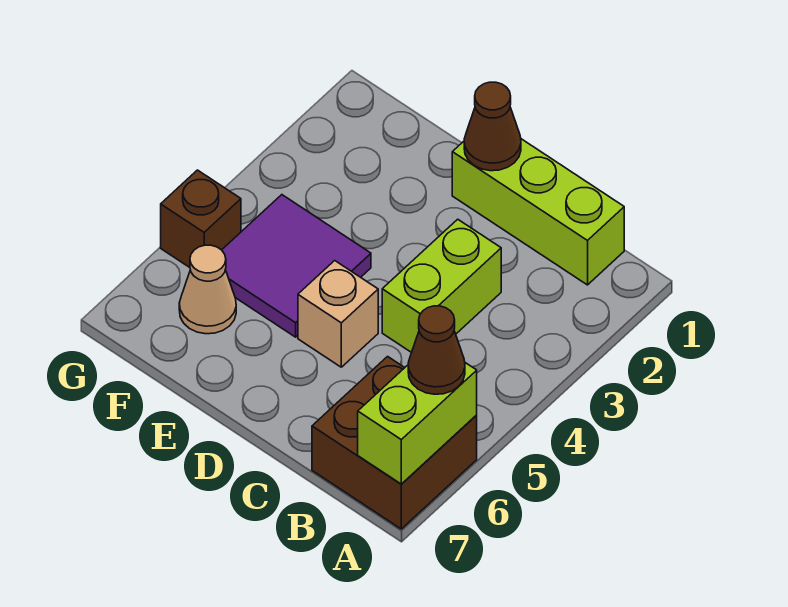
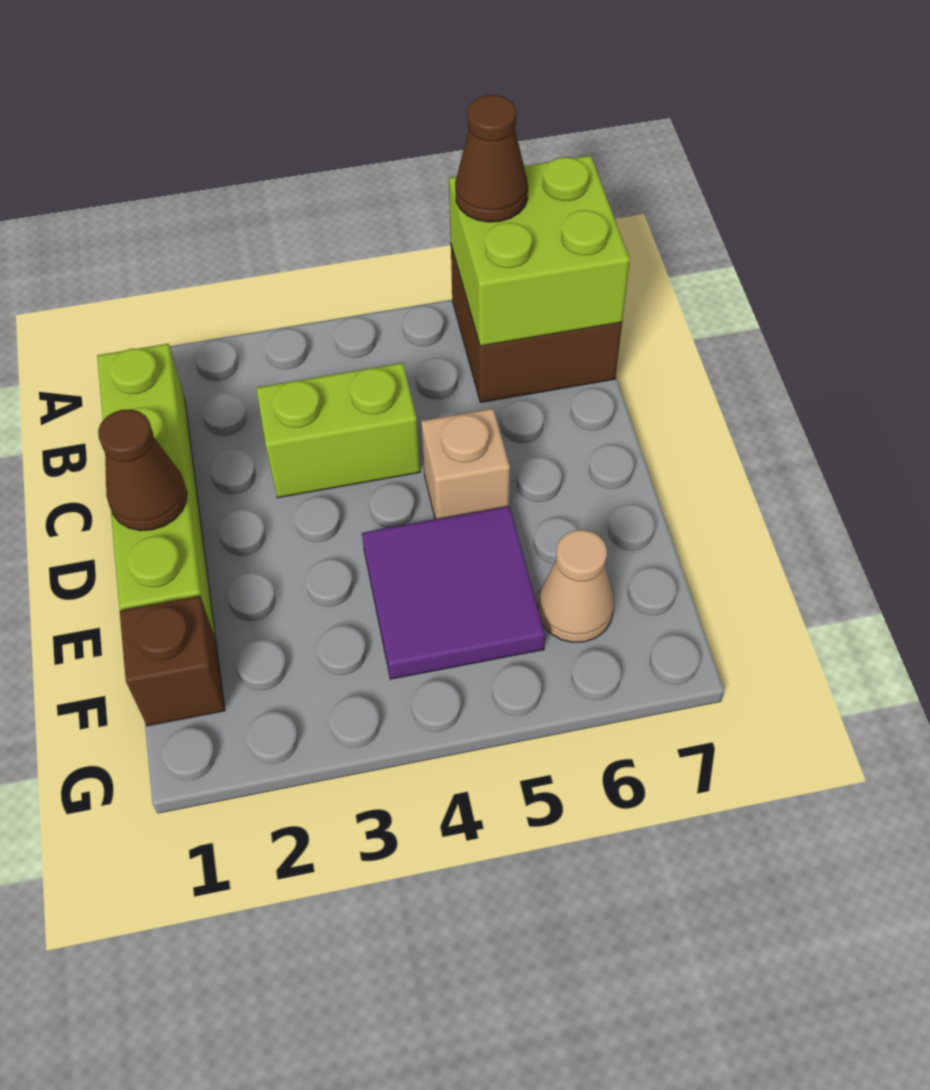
lime brick A6:A7 level 2 -> lime brick A6:B7 level 2
lime brick B1:D1 level 1 -> lime brick B1:E1 level 1
brown brick G5 level 1 -> brown brick F1 level 1

